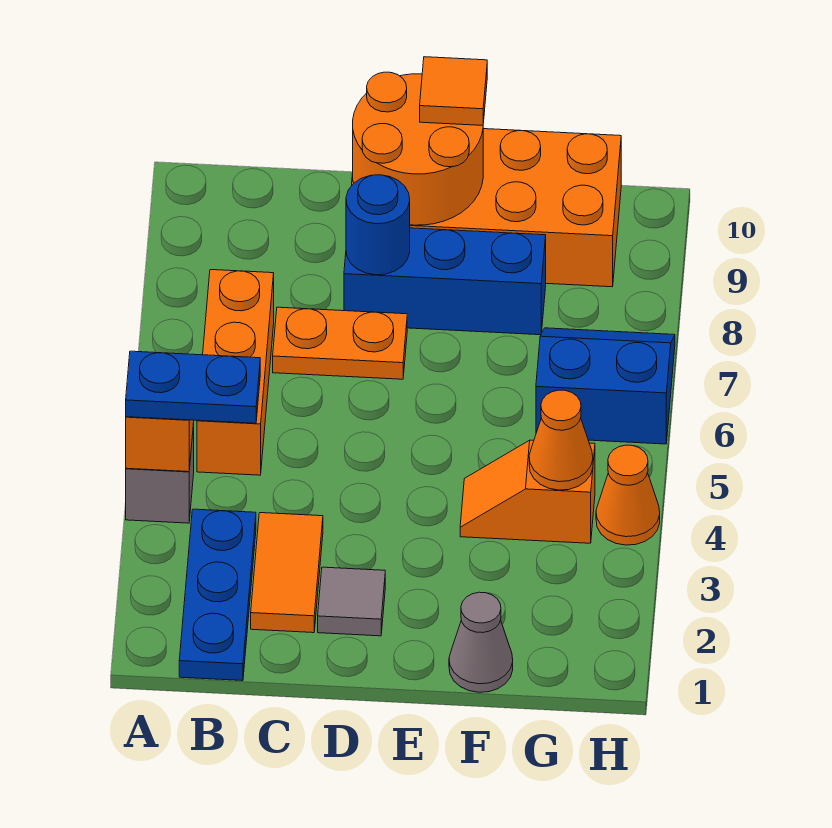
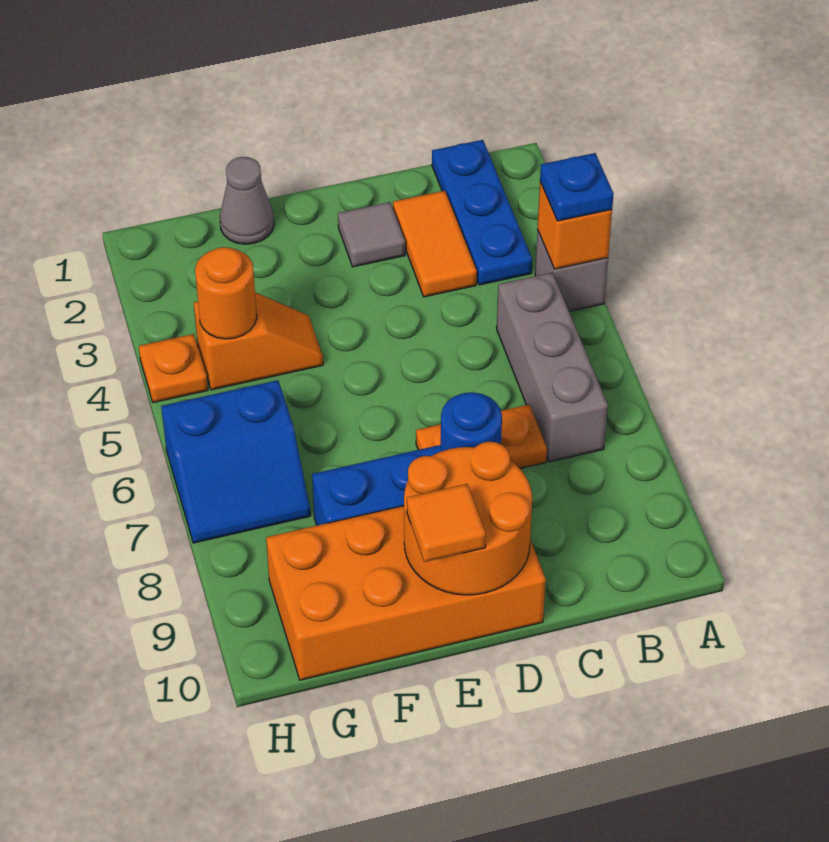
blue plate A4:B4 level 3 -> blue plate A4 level 3
orange brick B5:B7 level 1 -> grey brick B5:B7 level 1
orange cone G4 level 2 -> orange round brick G4 level 2
orange cone H4 level 1 -> orange plate H4 level 1

